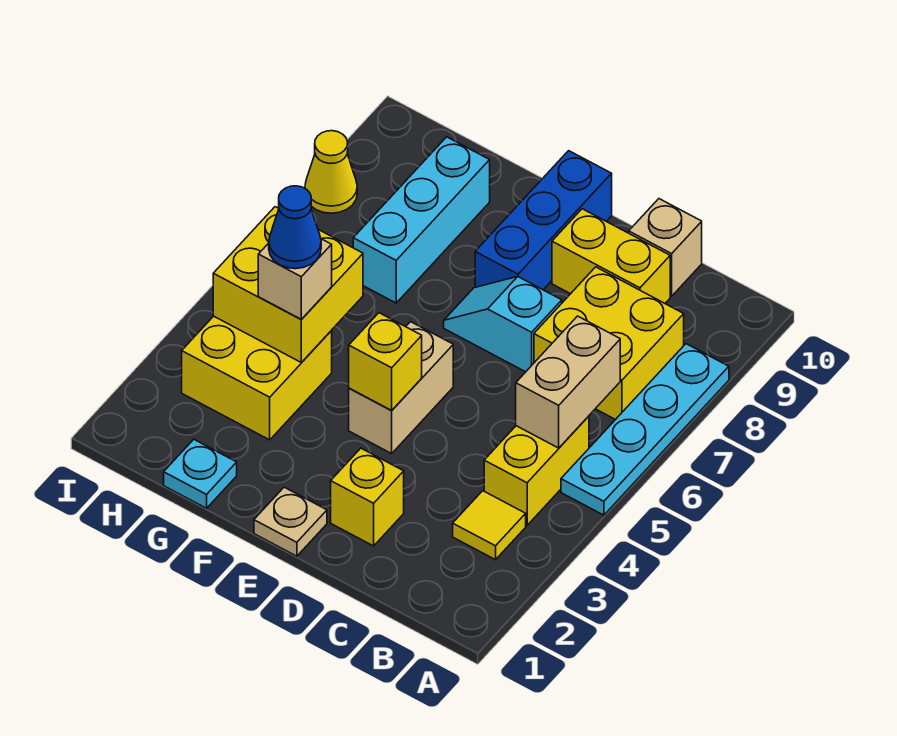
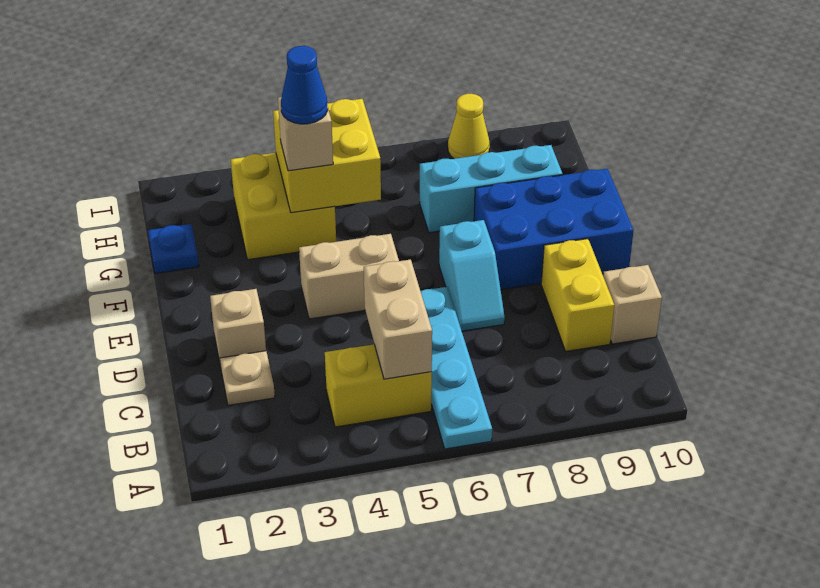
cyan plate A5:A8 level 1 -> cyan plate A6:D6 level 1
yellow tile B3 level 1 -> none
tan brick B5:B6 level 2 -> tan brick B5:C5 level 2
yellow brick B7:C8 level 1 -> none
yellow brick D2 level 1 -> tan brick D2 level 1
cyan slope D7:E7 level 1 top D -> cyan slope D7:E7 level 1 top E
tan plate E1 level 1 -> tan plate C2 level 1
yellow brick E4 level 2 -> none
blue brick E8:E10 level 1 -> blue brick E8:F10 level 1
cyan plate G1 level 1 -> blue plate G1 level 1

